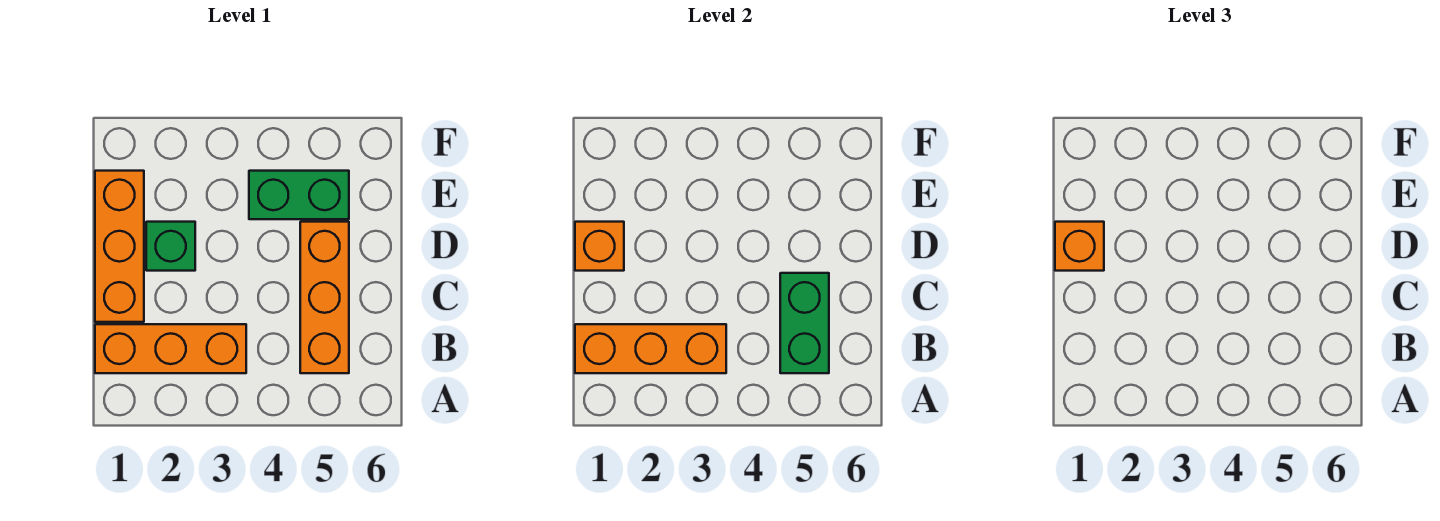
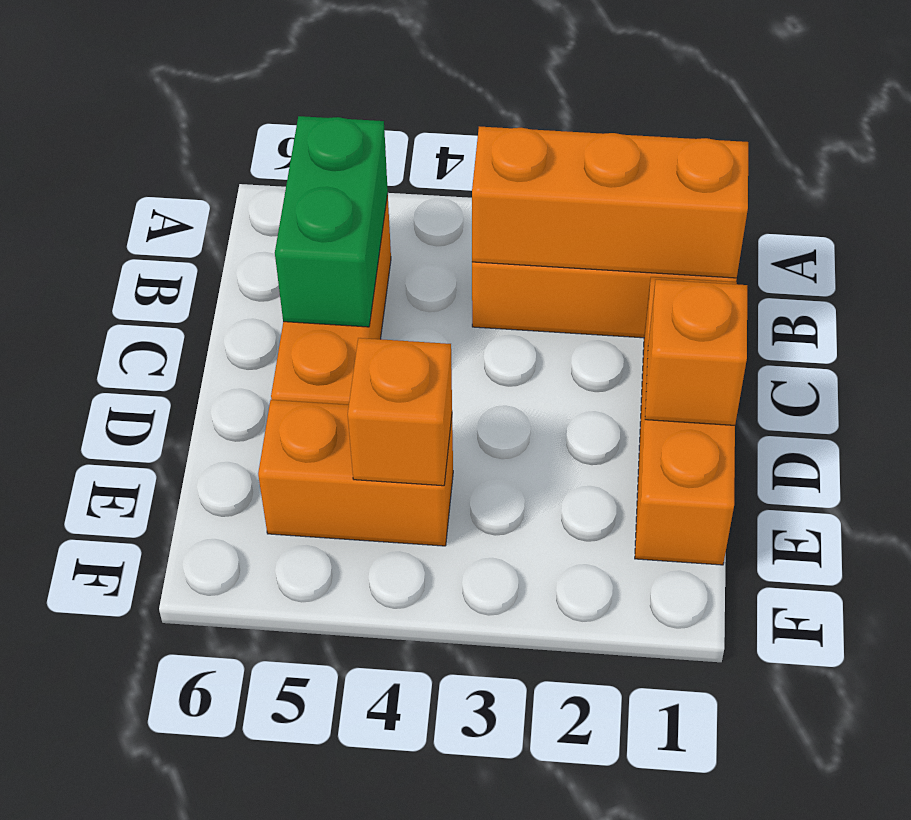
orange brick D1 level 3 -> orange brick E4 level 2
green brick D2 level 1 -> none
green brick E4:E5 level 1 -> orange brick E4:E5 level 1

